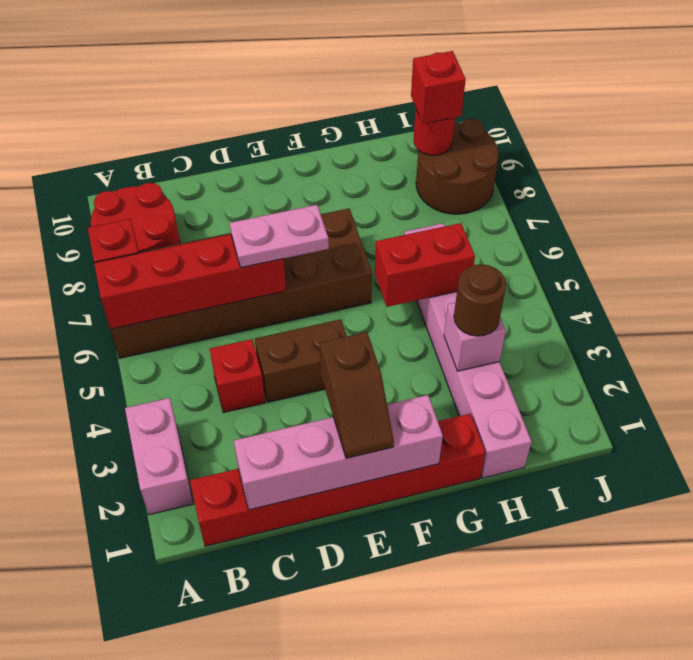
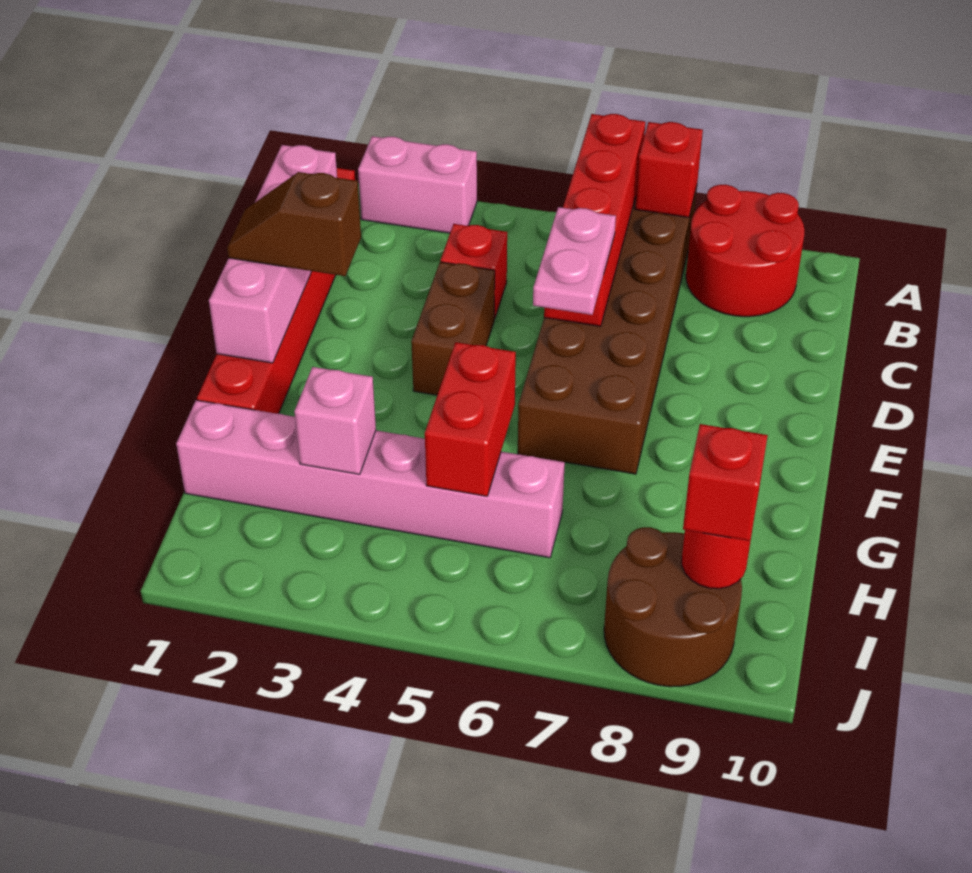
brown round brick H3 level 3 -> none

